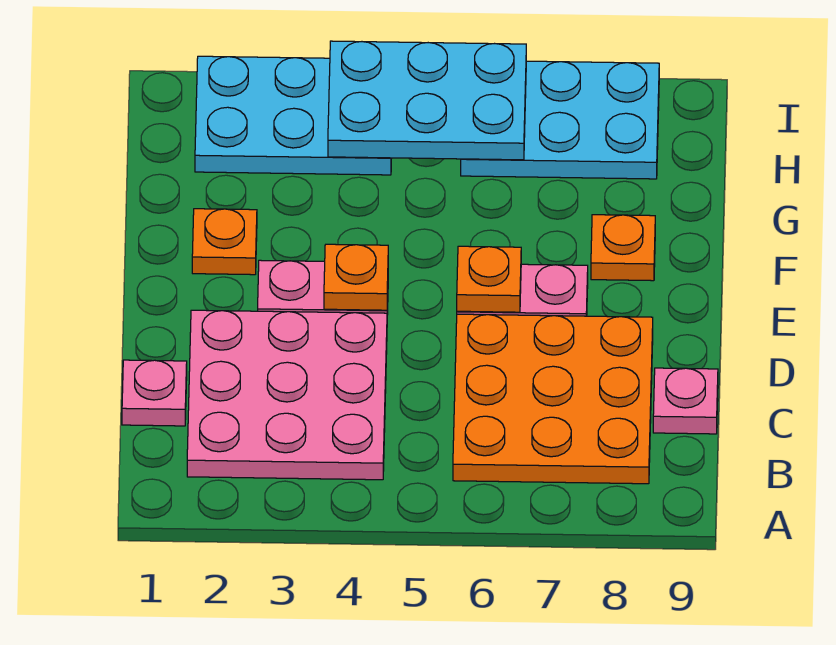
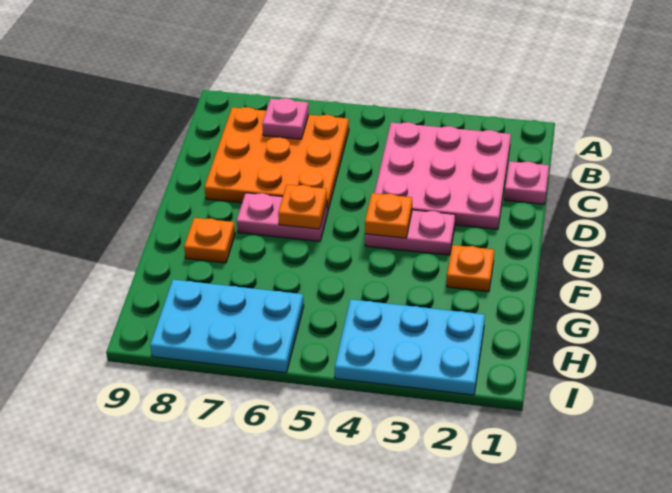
pink plate C9 level 1 -> pink plate B7 level 2
cyan plate H4:I6 level 2 -> none

